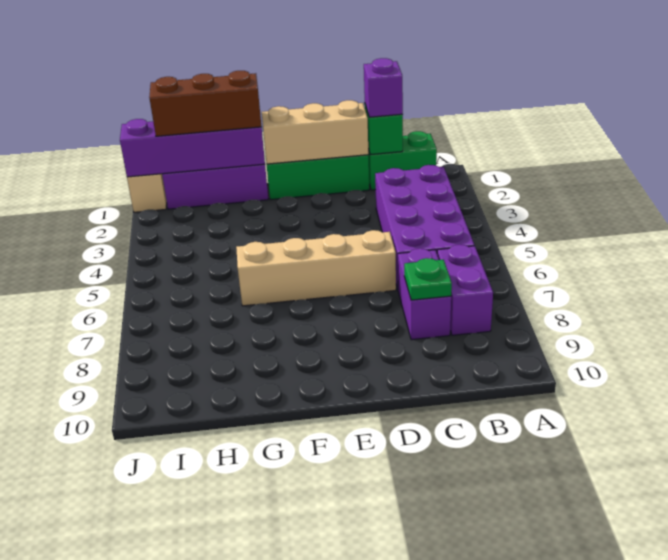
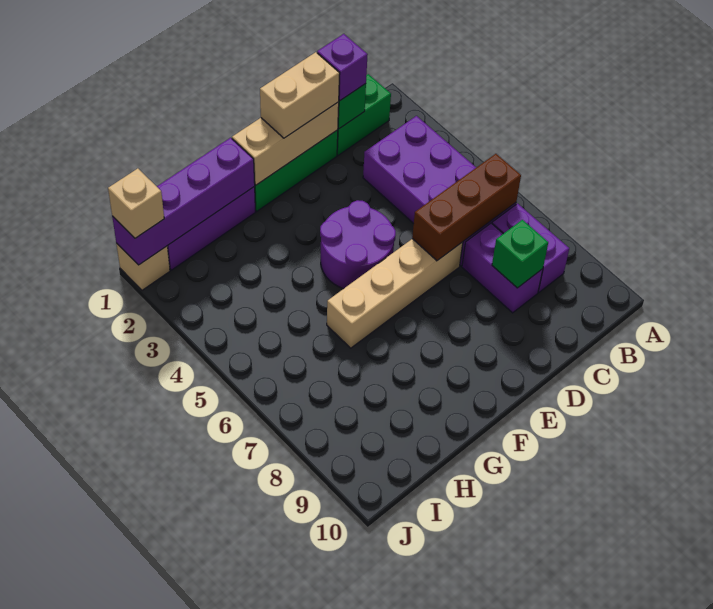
green plate C8 level 2 -> green brick C8 level 2
none -> tan brick D1:E1 level 3
none -> purple round brick E4:F5 level 1
brown brick G1:I1 level 3 -> brown brick B6:D6 level 2
none -> tan brick J1 level 3

